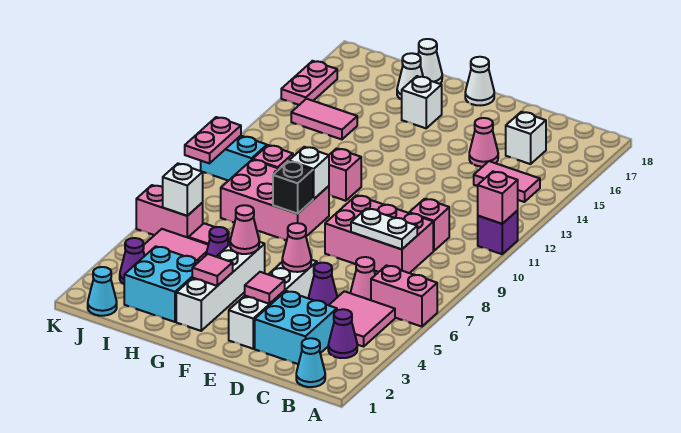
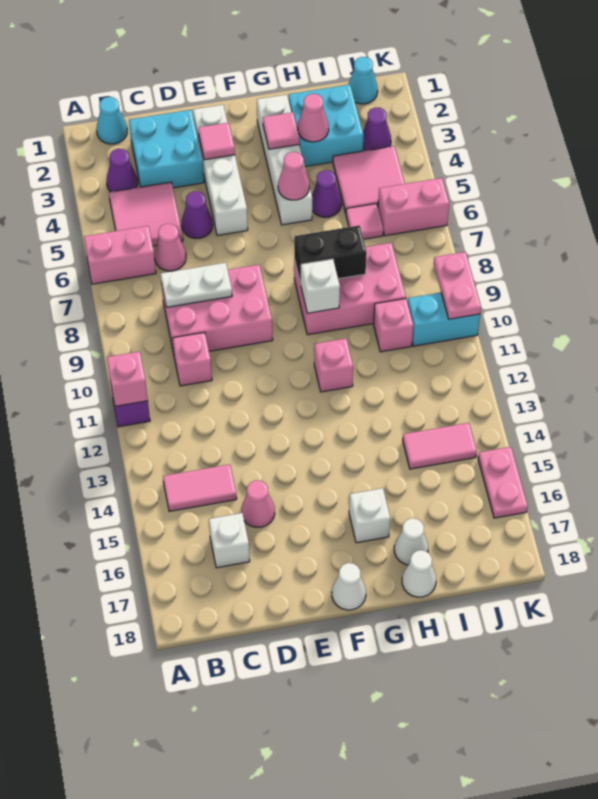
pink cone E5 level 2 -> pink cone H3 level 2
black brick G8 level 2 -> black brick G8:H8 level 2
white brick J6 level 2 -> none

